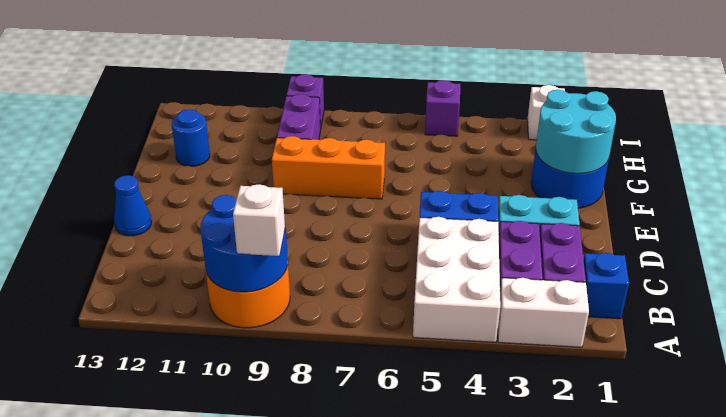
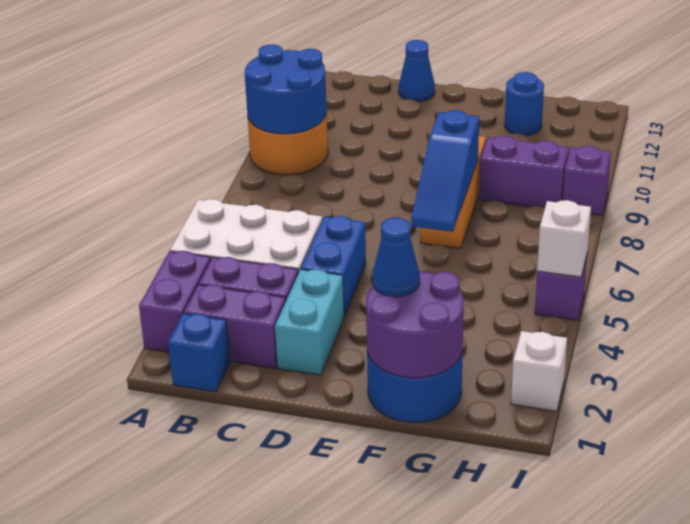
white brick A2:A3 level 1 -> purple brick A2:A3 level 1
white brick A9 level 3 -> white brick I5 level 2
cyan round brick F1:G2 level 2 -> purple round brick F1:G2 level 2
none -> blue cone F2 level 3
none -> blue slope F6:F8 level 2 top 8

